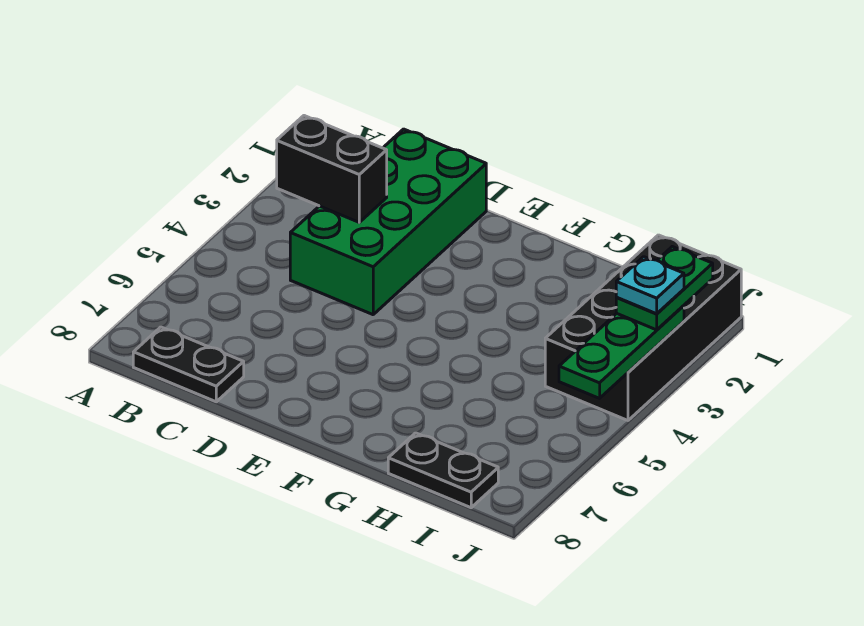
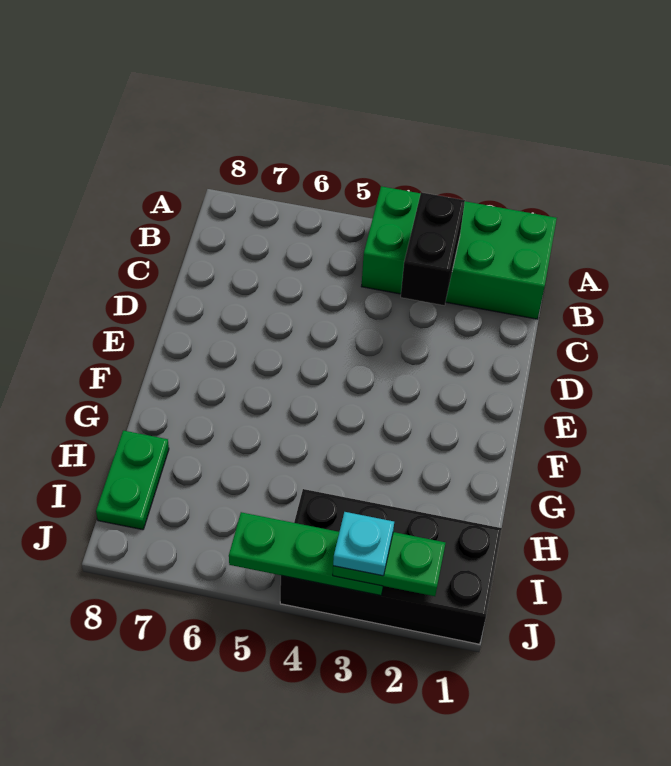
black plate B8:C8 level 1 -> none
green brick C1:D4 level 1 -> green brick A1:B4 level 1
black plate H8:I8 level 1 -> green plate H8:I8 level 1

